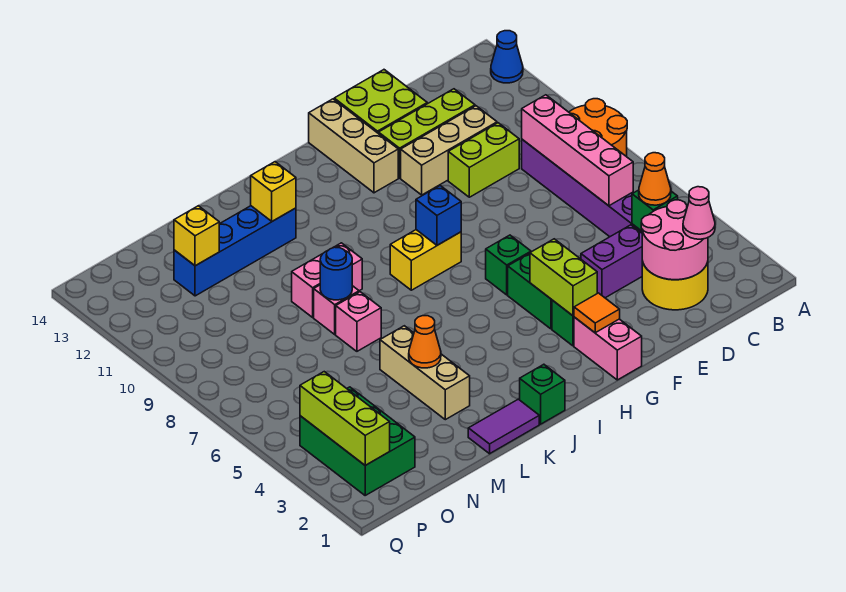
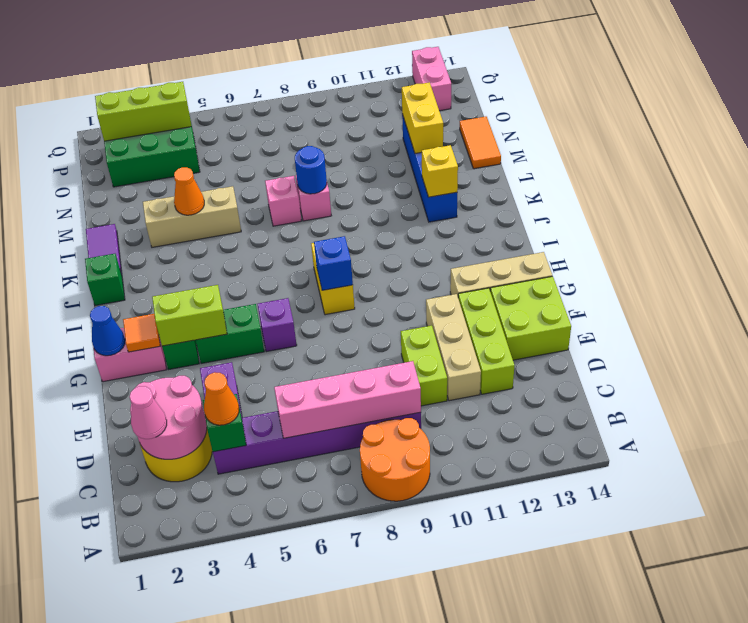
blue cone A13 level 1 -> blue cone G1 level 2
green brick G6 level 1 -> purple brick G6 level 1
pink brick K9:L9 level 1 -> pink brick P13:Q13 level 1
none -> orange tile M14:N14 level 1
yellow brick N12 level 2 -> yellow brick M12:N12 level 2

